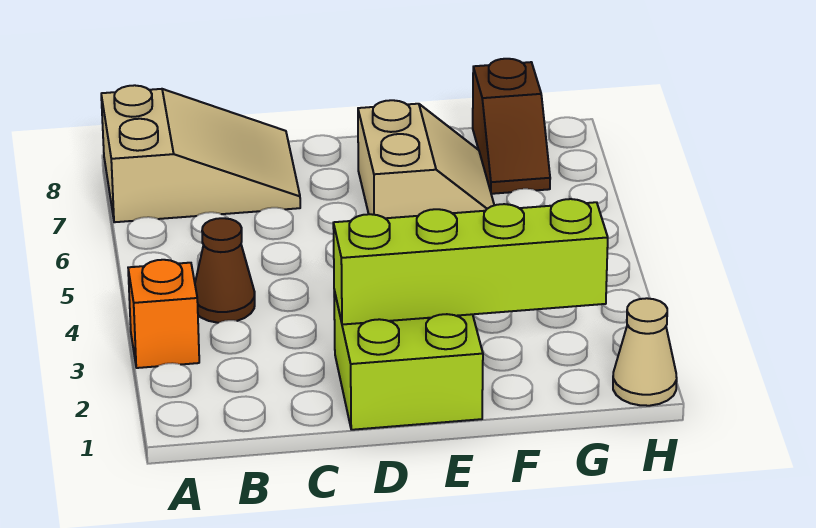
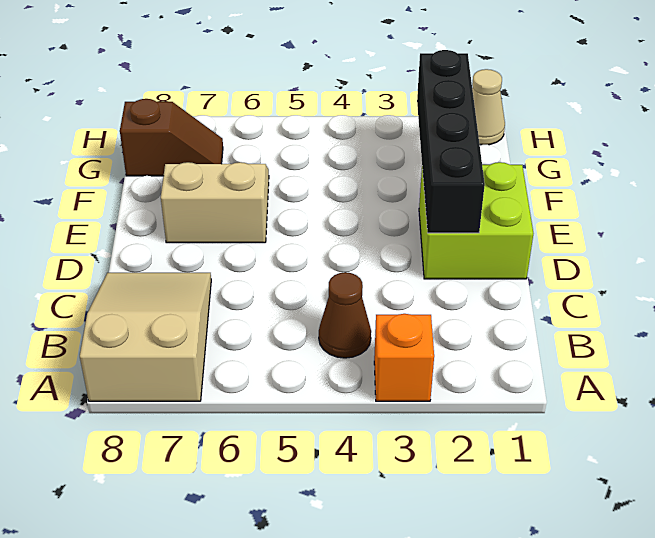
lime brick D2:G2 level 2 -> black brick D2:G2 level 2

